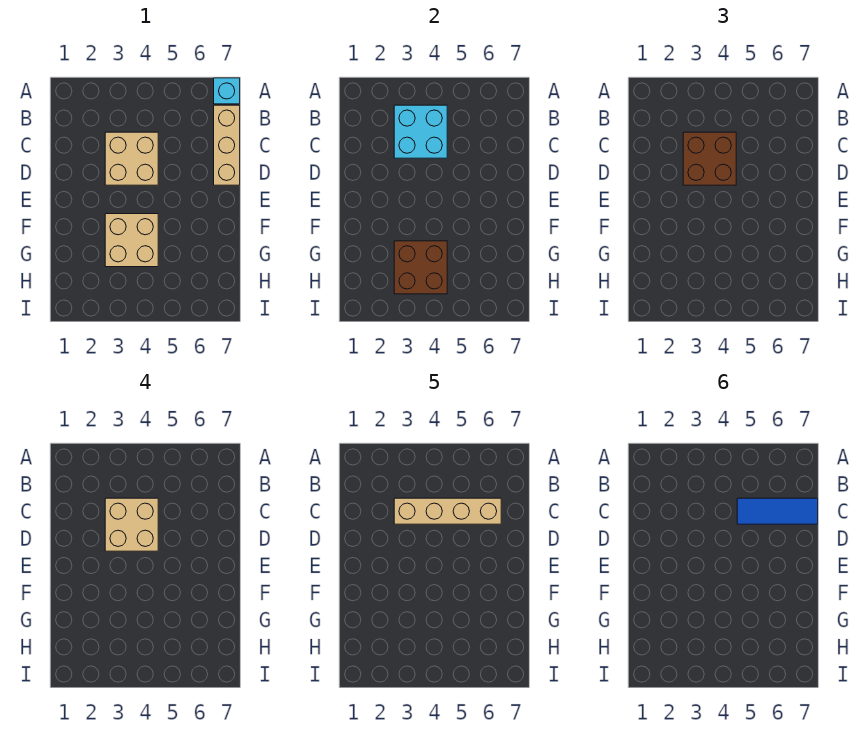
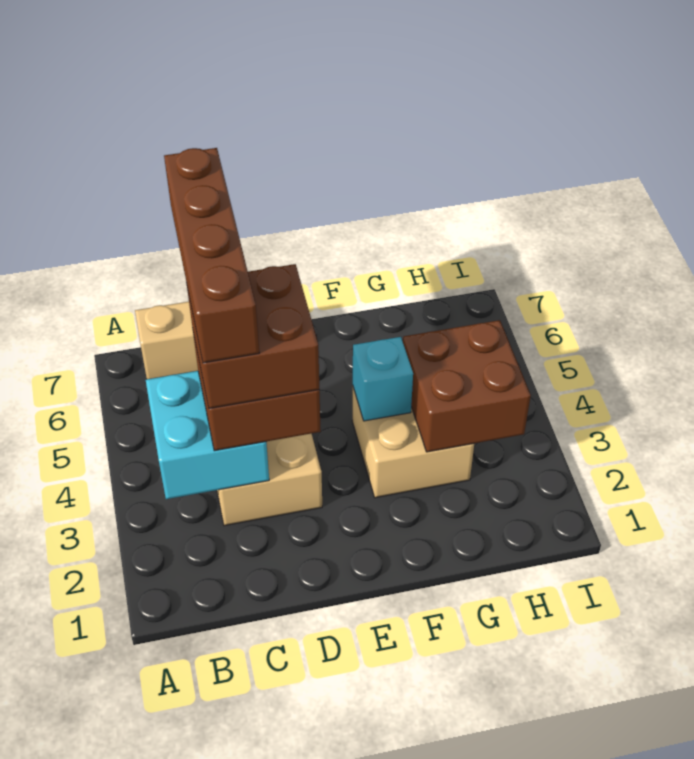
cyan brick A7 level 1 -> cyan brick F4 level 2
tan brick C3:D4 level 4 -> brown brick C3:D4 level 4
tan brick C3:C6 level 5 -> brown brick C3:C6 level 5
blue tile C5:C7 level 6 -> none

